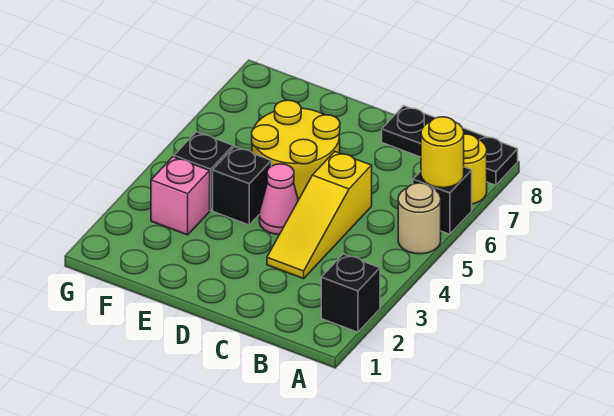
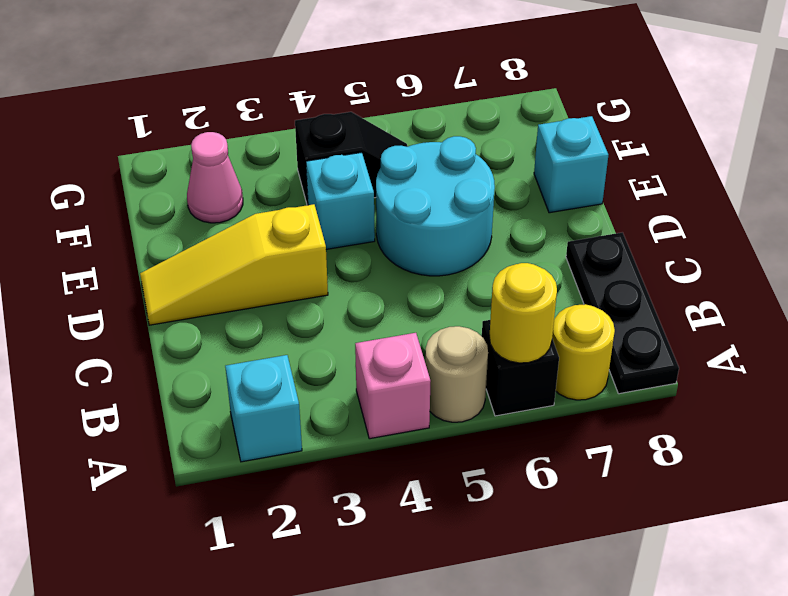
black brick A2 level 1 -> cyan brick A2 level 1
yellow slope C3:C5 level 1 top 5 -> yellow slope D1:D3 level 1 top 3
pink cone D4 level 1 -> pink cone F2 level 1
yellow round brick D5:E6 level 1 -> cyan round brick D5:E6 level 1
black brick E4 level 1 -> cyan brick E4 level 1
none -> cyan brick E8 level 1
pink brick F3 level 1 -> pink brick A4 level 1

